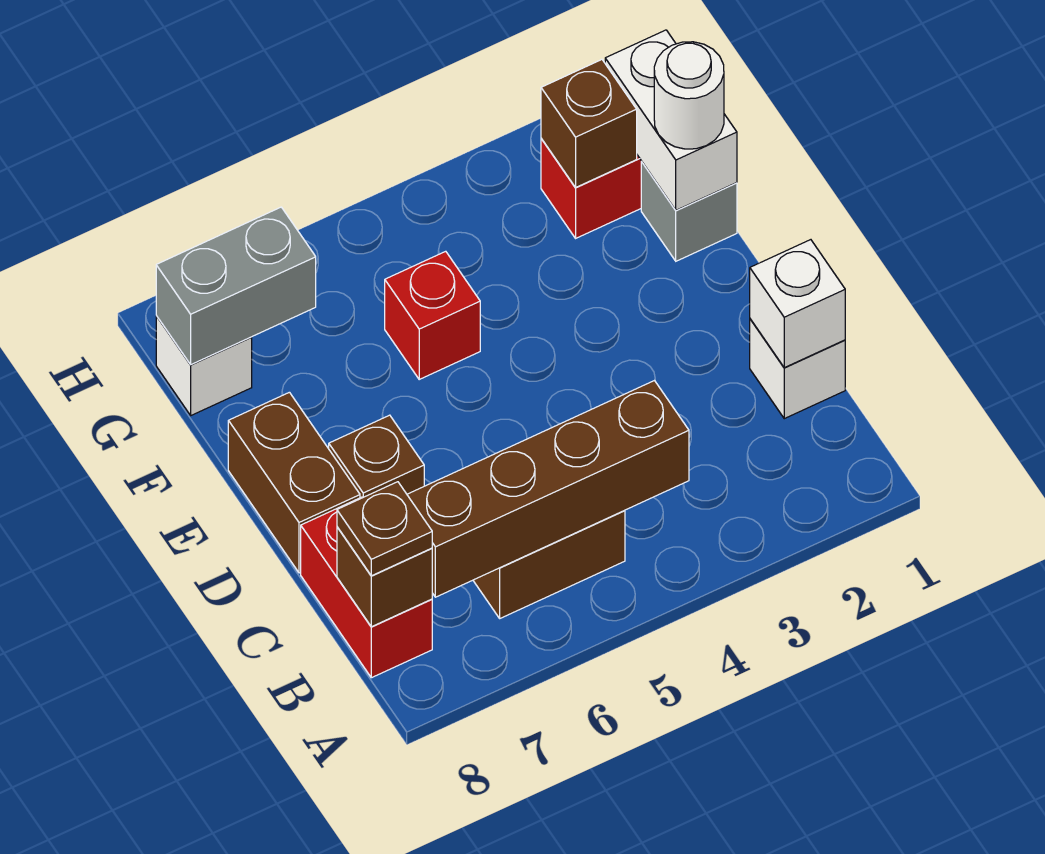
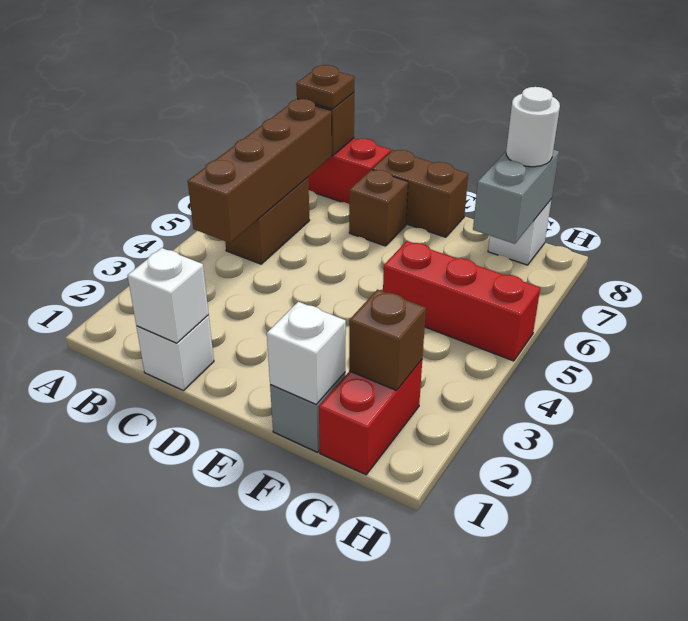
white brick F1:G1 level 2 -> white brick F1 level 2
white round brick F1 level 3 -> white round brick G8 level 3
red brick F5 level 1 -> red brick F5:H5 level 1

